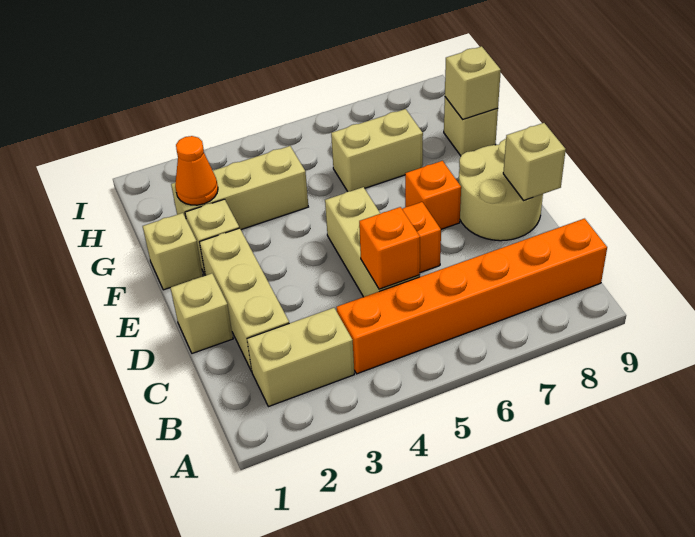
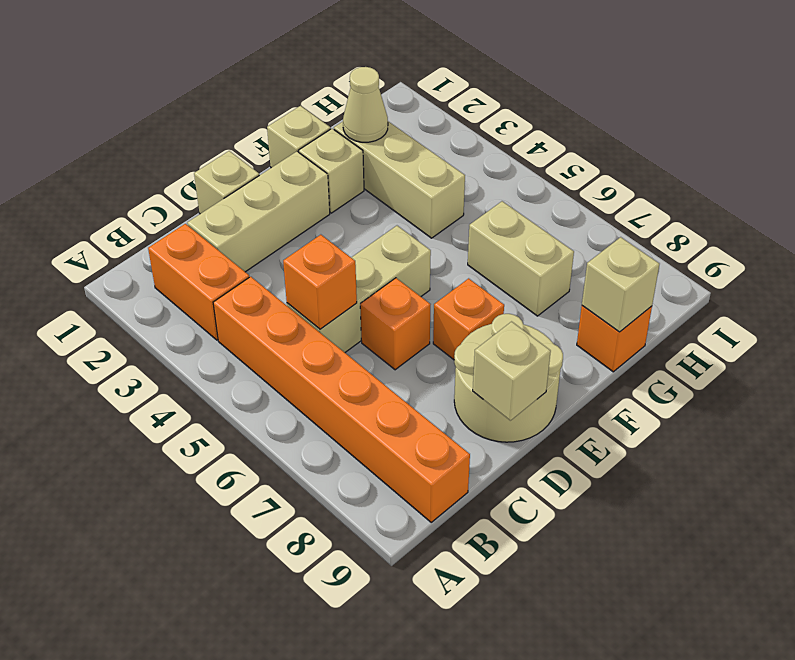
tan brick B2:B3 level 1 -> orange brick B2:B3 level 1
orange cone G2 level 2 -> tan cone G2 level 2
tan brick G9 level 1 -> orange brick G9 level 1

